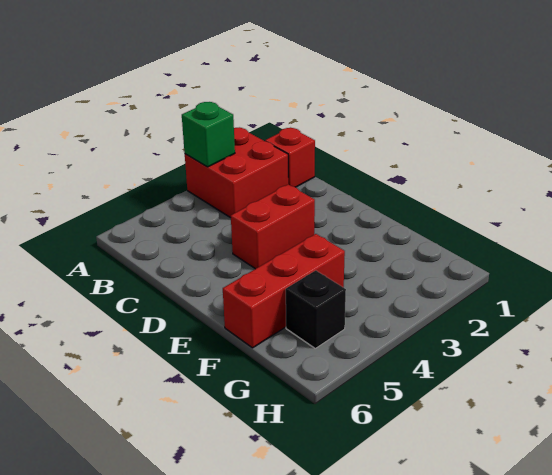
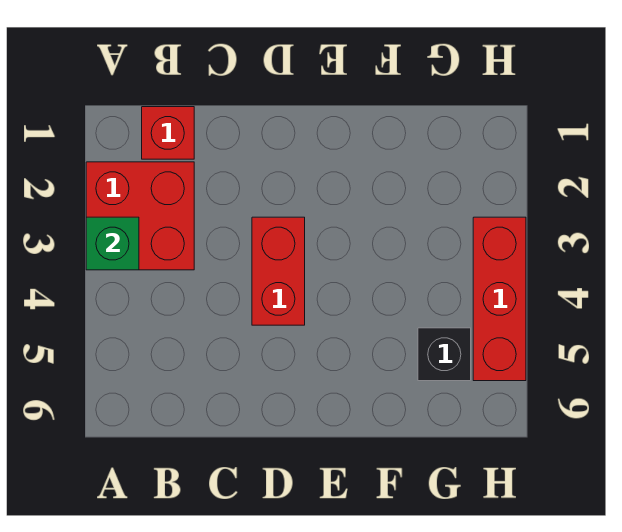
red brick F4:F6 level 1 -> red brick H3:H5 level 1

